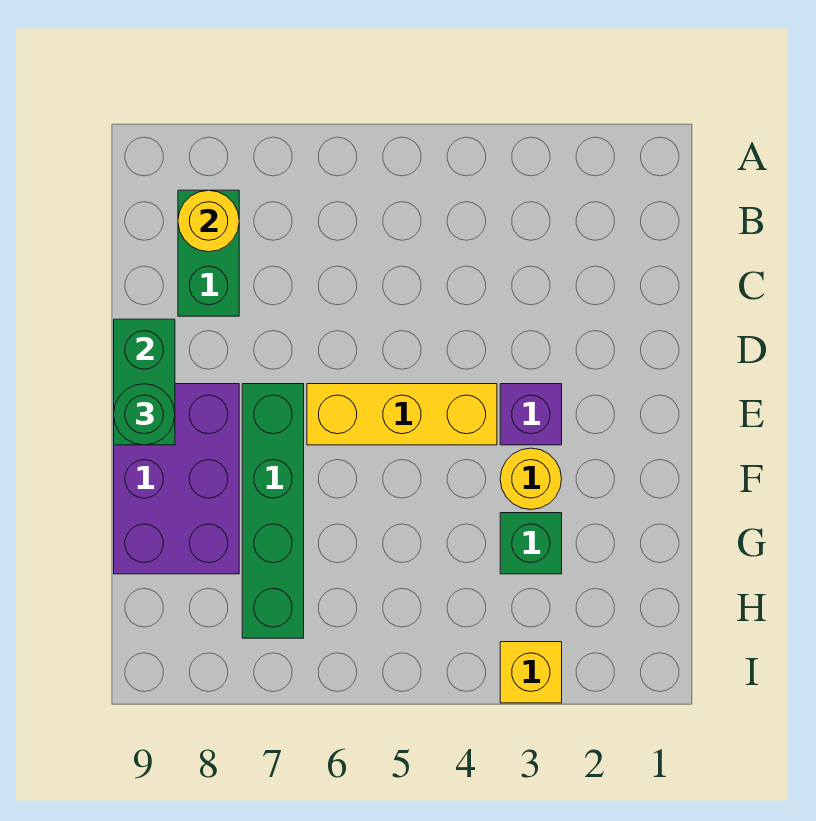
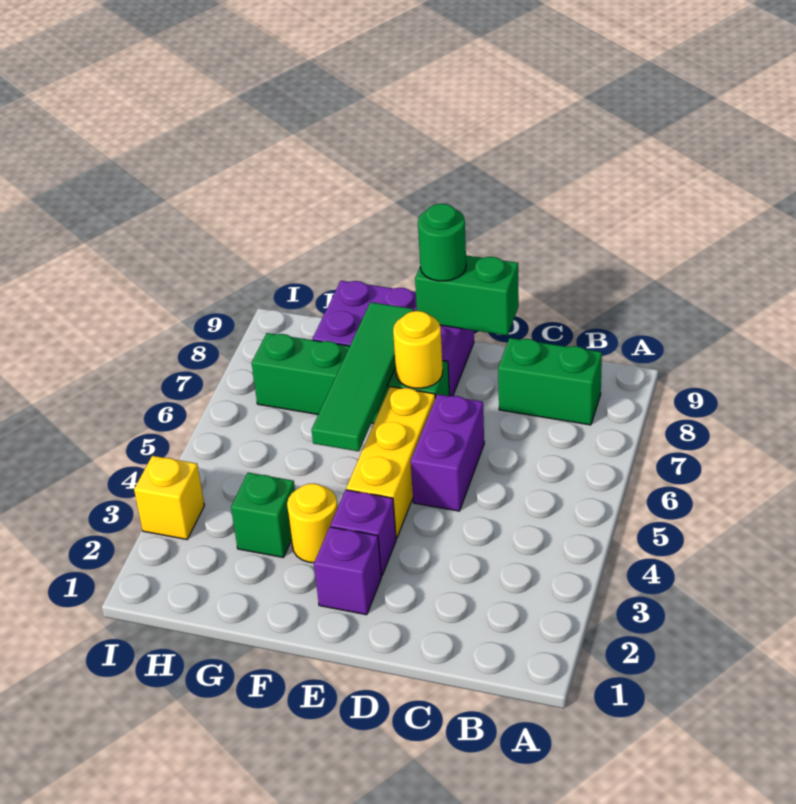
yellow round brick B8 level 2 -> yellow round brick E7 level 2
none -> purple brick D5:D6 level 1
none -> purple brick E2 level 1
none -> green tile F5:F8 level 2

